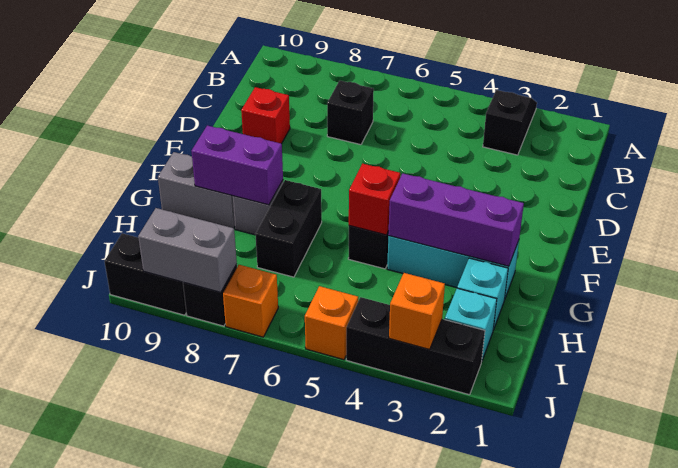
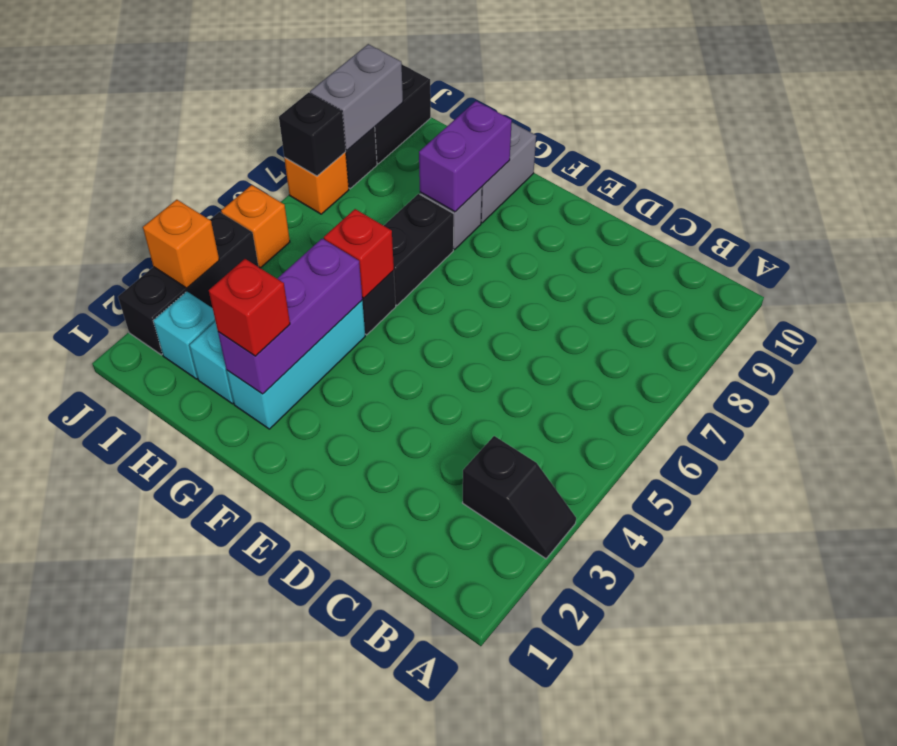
black brick C7 level 1 -> black brick J7 level 2
red brick D9 level 1 -> red brick G2 level 3
black brick G7:H7 level 1 -> black brick G6:G7 level 1

